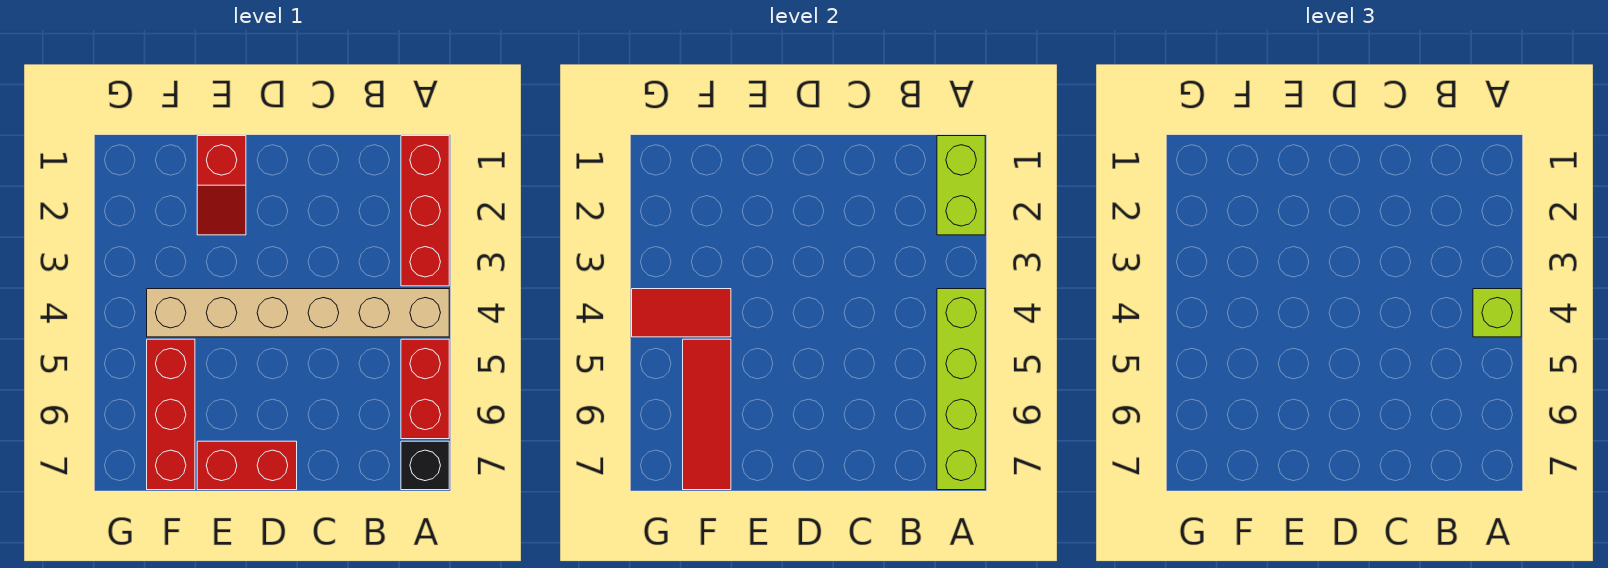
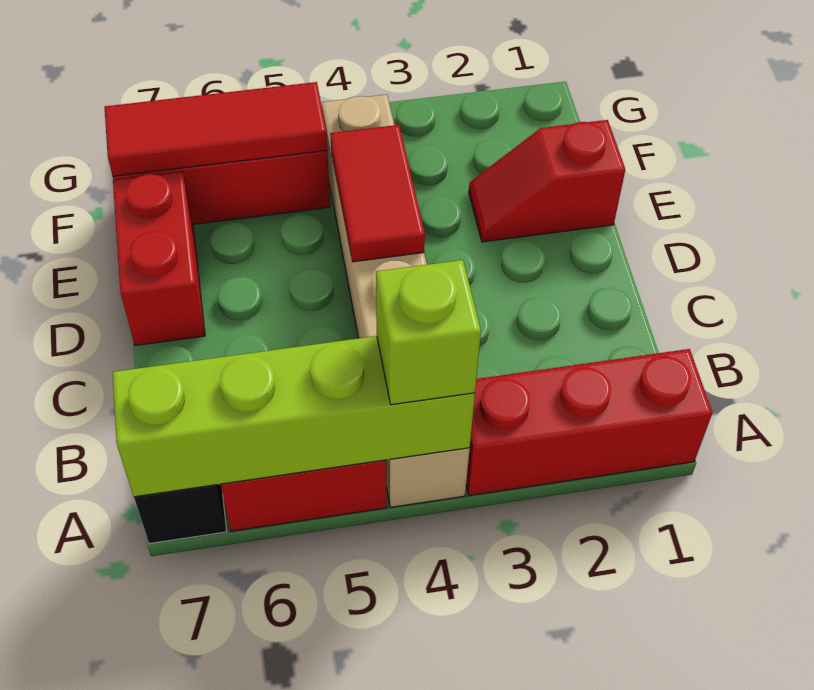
lime brick A1:A2 level 2 -> none
red tile F4:G4 level 2 -> red tile D4:E4 level 2

